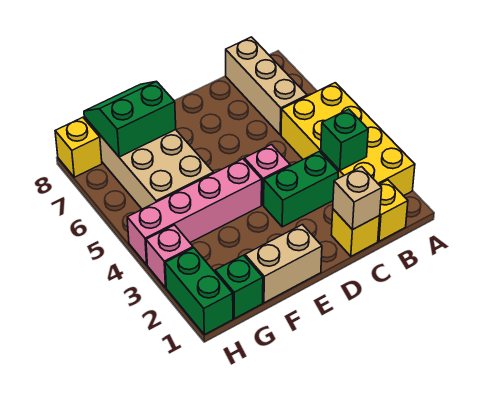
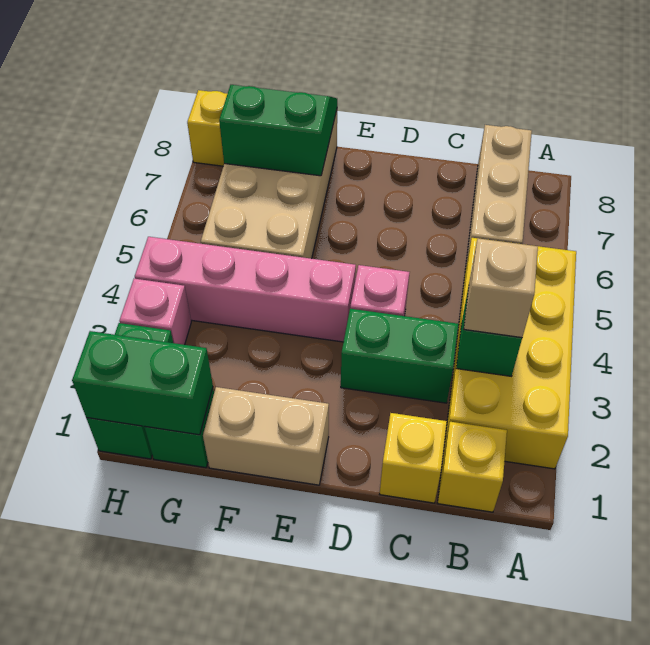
tan brick C1 level 2 -> tan brick B3 level 3
none -> green brick G1:H1 level 2

